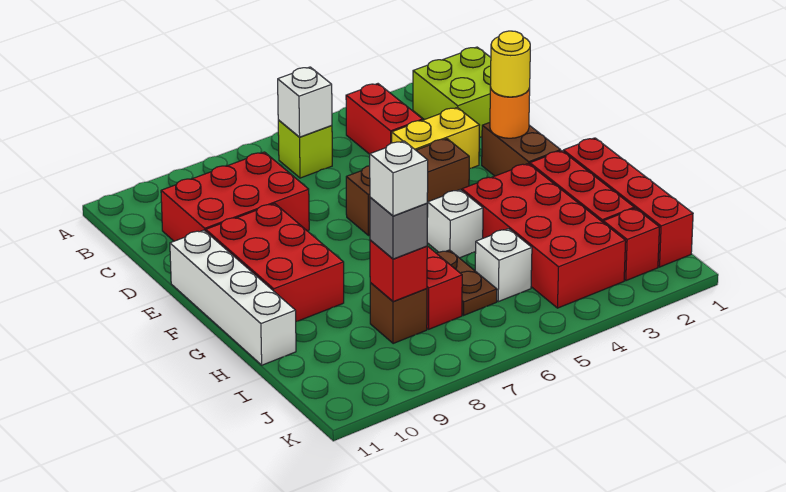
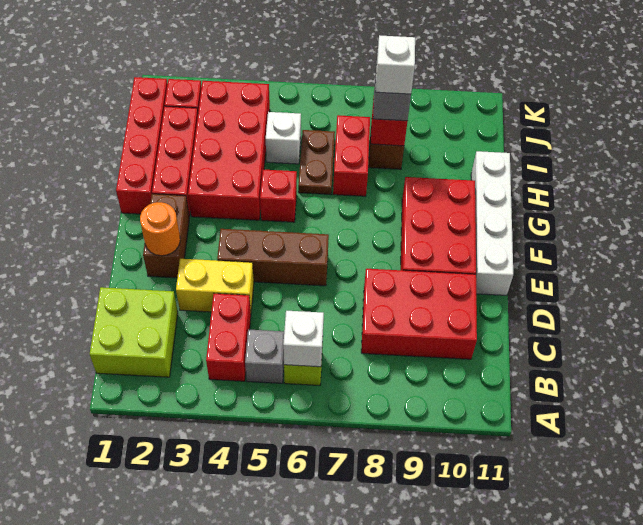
none -> grey brick B5 level 1
yellow round brick E2 level 3 -> none
white brick G5 level 1 -> red brick G5 level 1

